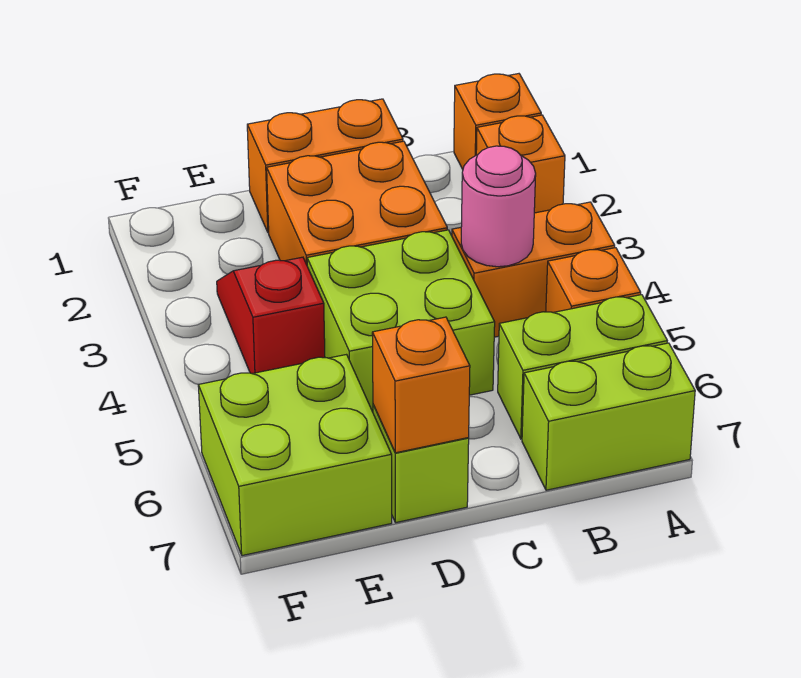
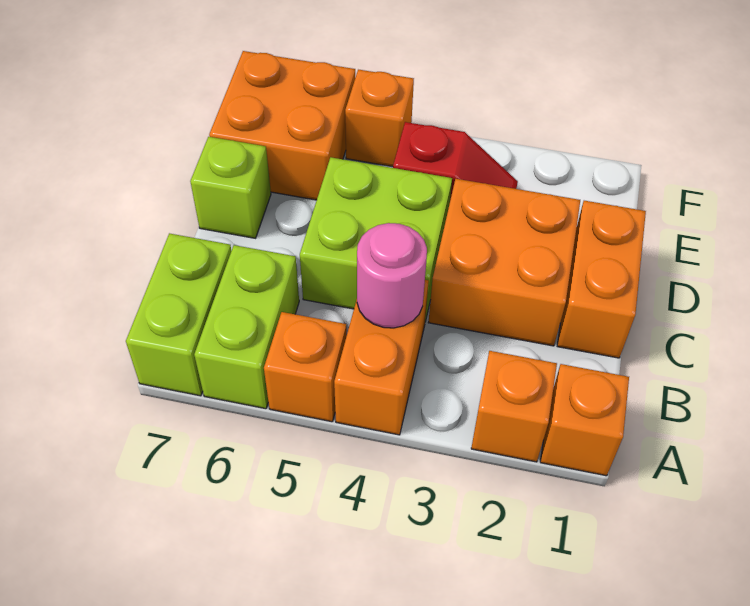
orange brick D7 level 2 -> orange brick F5 level 1
lime brick E6:F7 level 1 -> orange brick E6:F7 level 1

